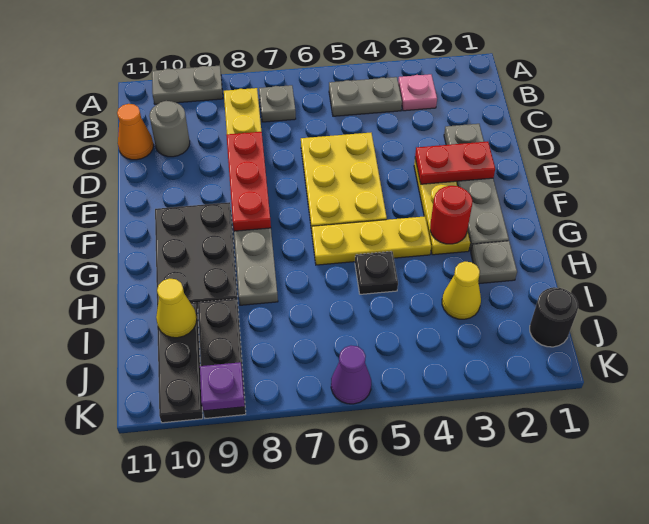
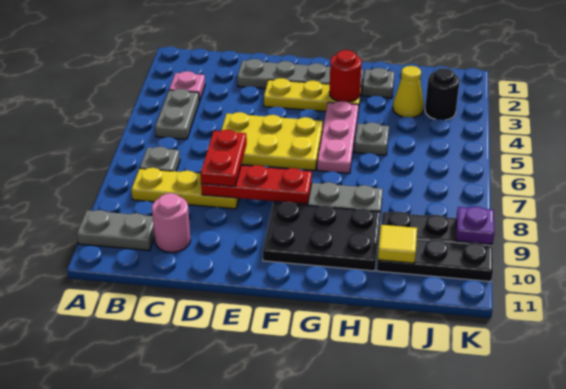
grey plate A9:A10 level 1 -> grey plate A10:B10 level 1
grey round brick C10 level 1 -> pink round brick C10 level 1
orange cone C11 level 1 -> none
red plate E2:E3 level 2 -> red plate D7:D8 level 3
yellow plate G4:G6 level 1 -> pink plate G4:G6 level 1
black plate H5 level 1 -> grey plate H5 level 1
yellow cone I10 level 2 -> yellow tile I10 level 2
black round brick J1 level 1 -> black round brick J3 level 1
purple cone K6 level 1 -> none

